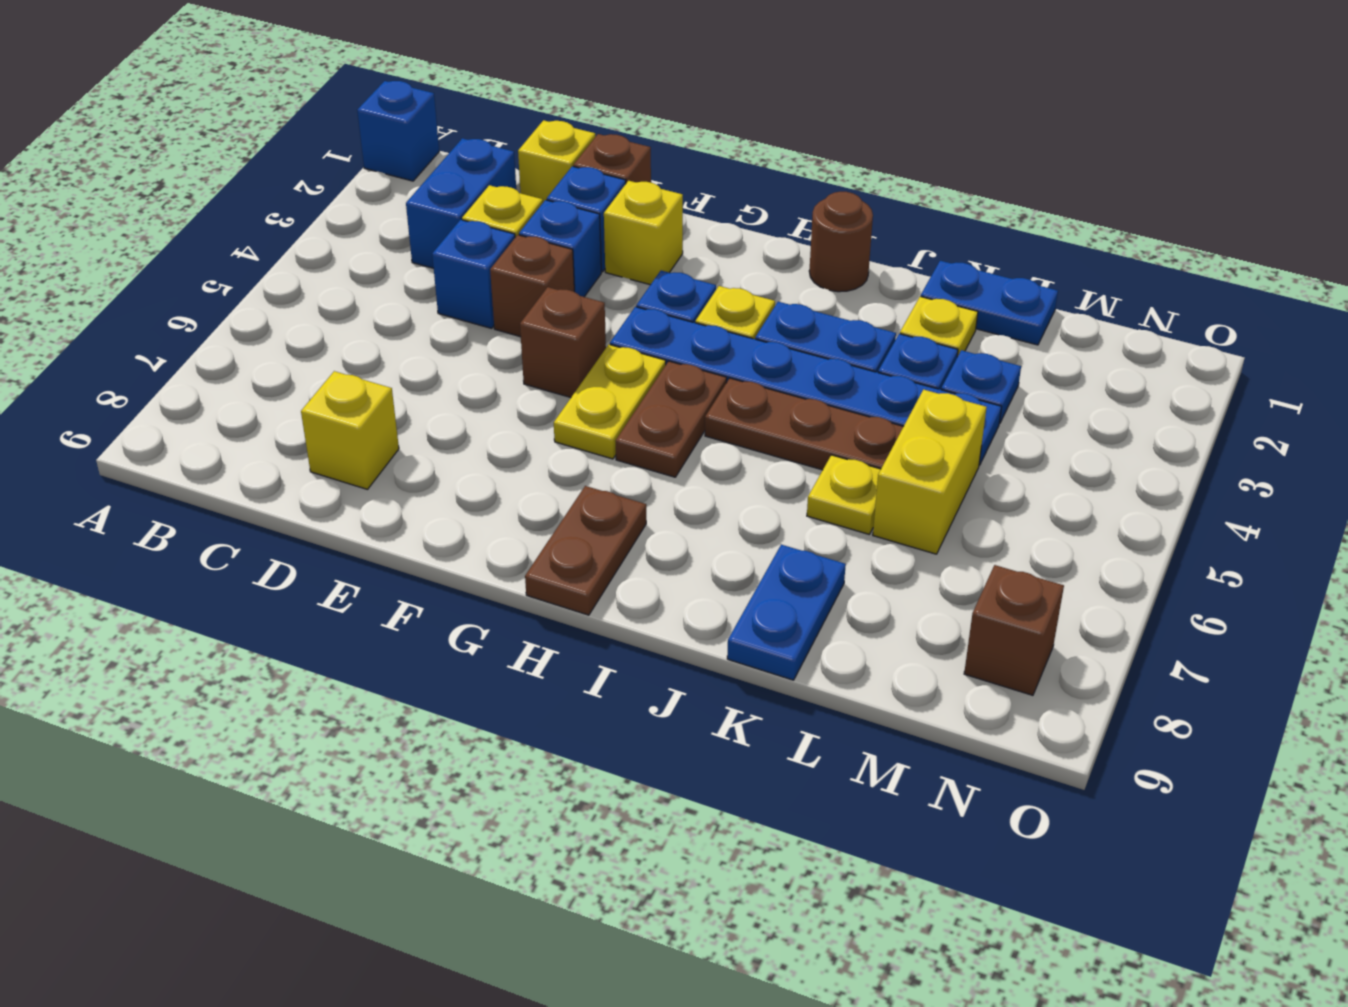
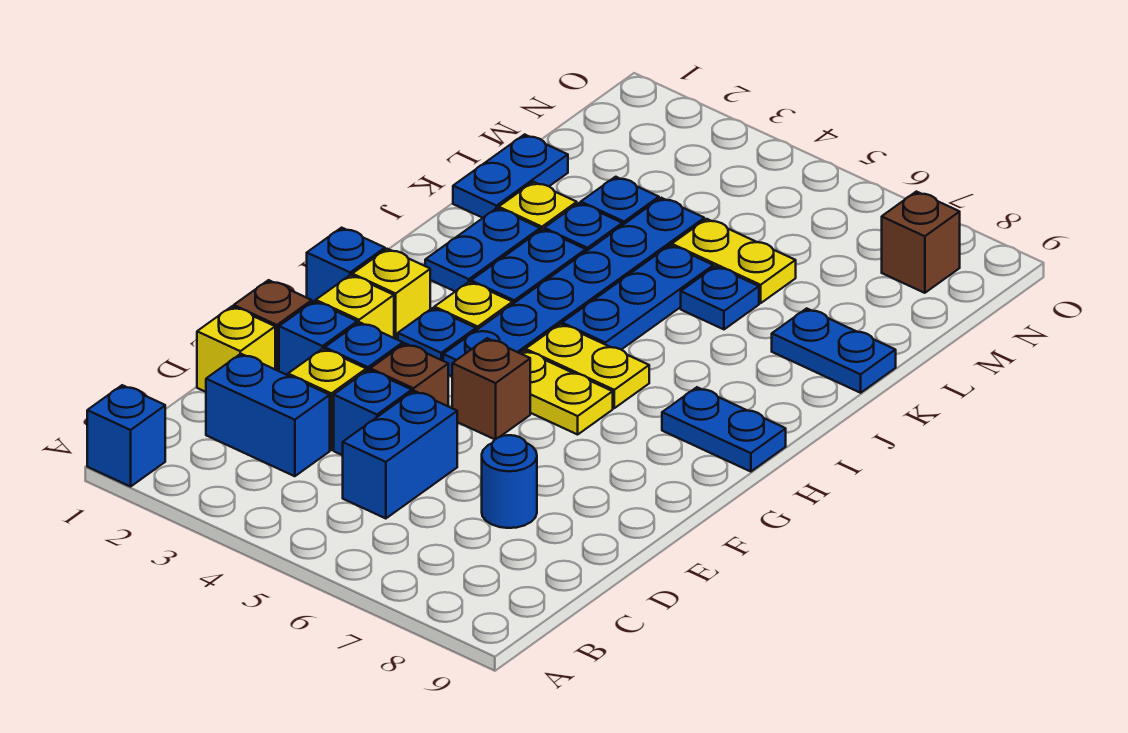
none -> blue brick C5:D5 level 1
none -> blue round brick D7 level 1
yellow brick D8 level 1 -> yellow brick G2 level 1
none -> blue brick G1 level 1
brown plate H5:H6 level 1 -> yellow plate H5:H6 level 1
brown plate H8:H9 level 1 -> blue plate H8:H9 level 1
brown round brick I1 level 1 -> none
none -> blue plate I2:J2 level 1
brown plate I5:K5 level 1 -> blue plate I5:K5 level 1
yellow plate K6 level 1 -> blue plate K6 level 1
yellow brick L5:L6 level 1 -> yellow plate L5:L6 level 1

